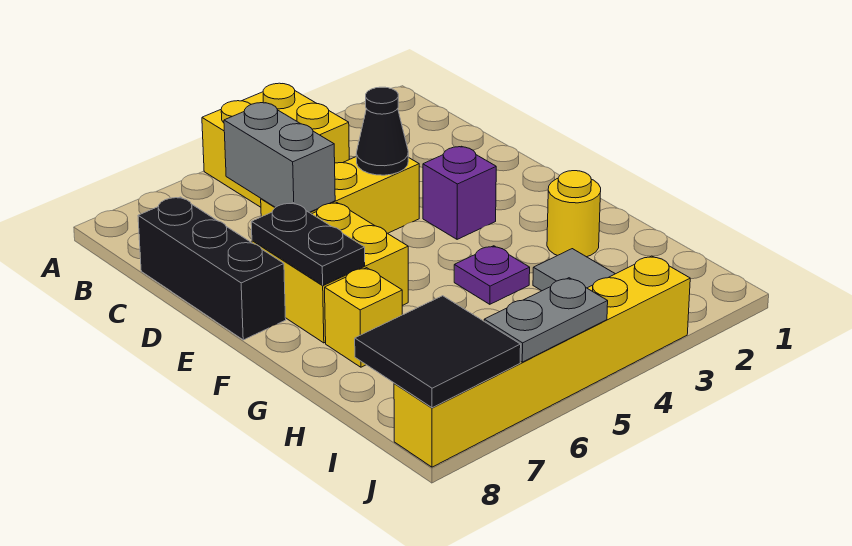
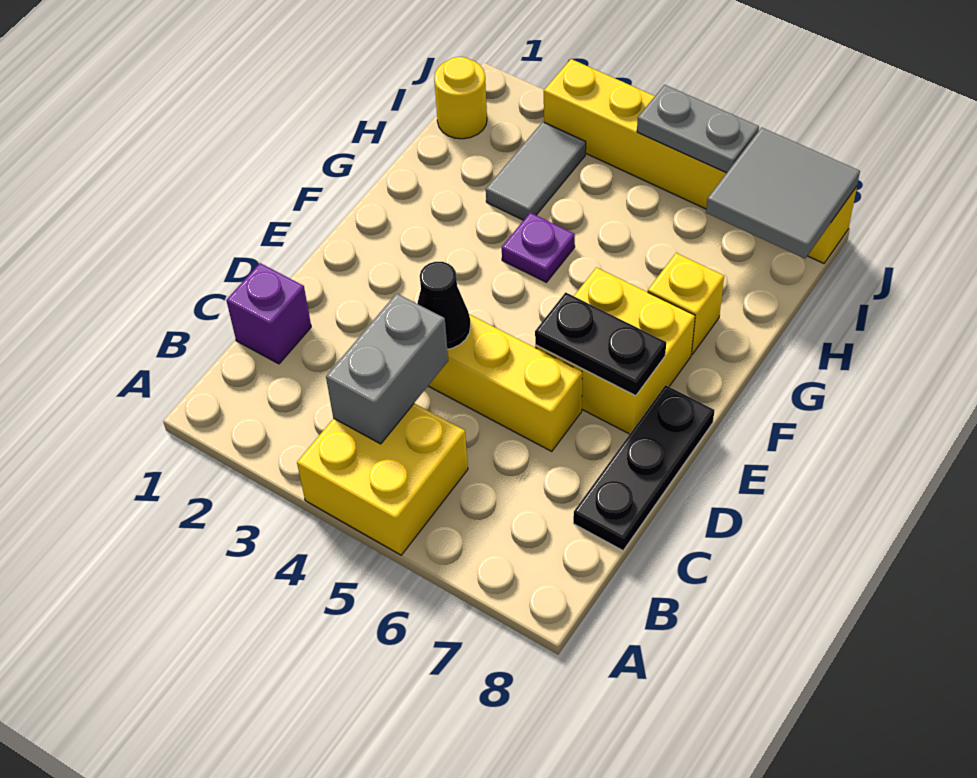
grey brick C6:D6 level 2 -> grey brick B4:C4 level 2
black brick C8:E8 level 1 -> black plate C8:E8 level 1
purple brick E3 level 1 -> purple brick C1 level 1
black plate E7:F7 level 2 -> black plate E6:E7 level 2
yellow round brick G2 level 1 -> yellow round brick I1 level 1
black tile I7:J8 level 2 -> grey tile I7:J8 level 2

